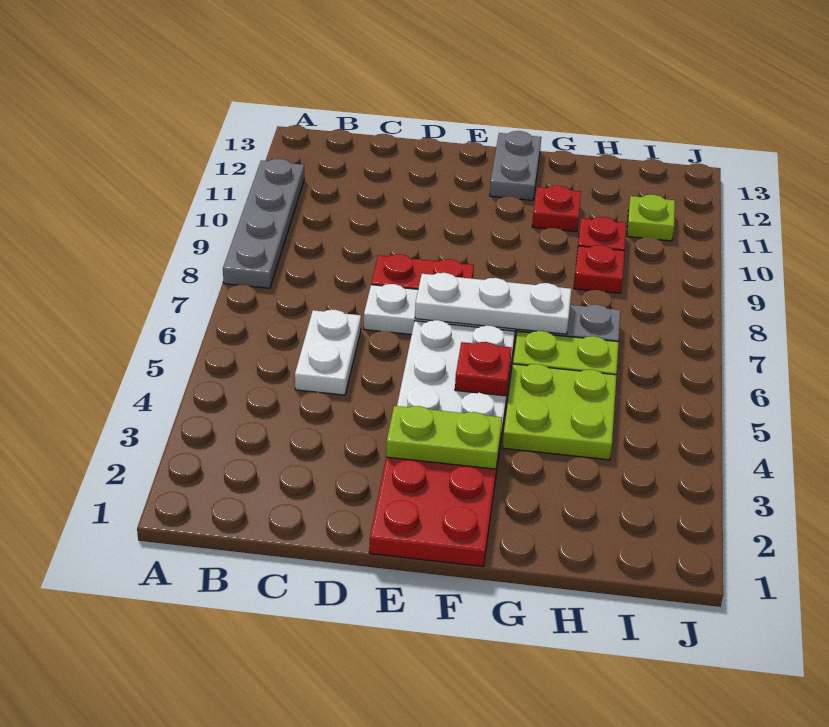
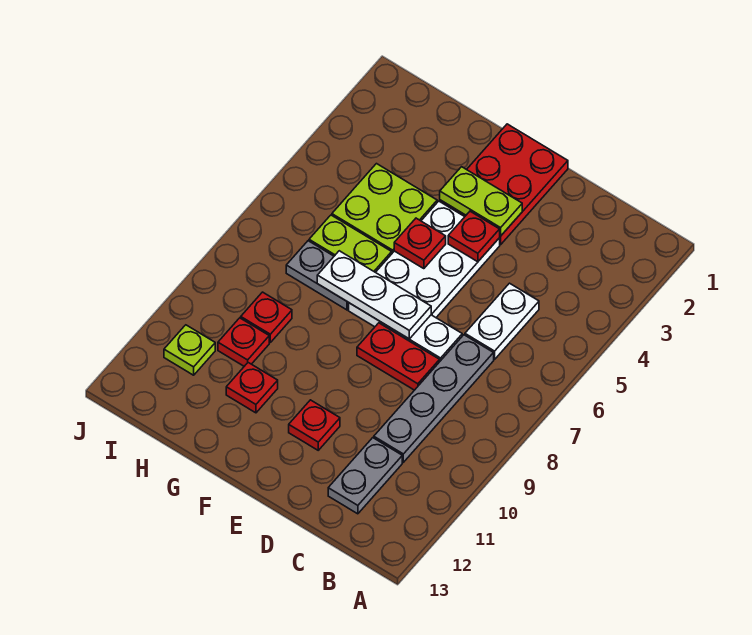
grey plate A8:A11 level 1 -> grey plate C7:C10 level 1
none -> red plate E4 level 2
none -> red plate E11 level 1
grey plate F12:F13 level 1 -> grey plate C11:C12 level 1

